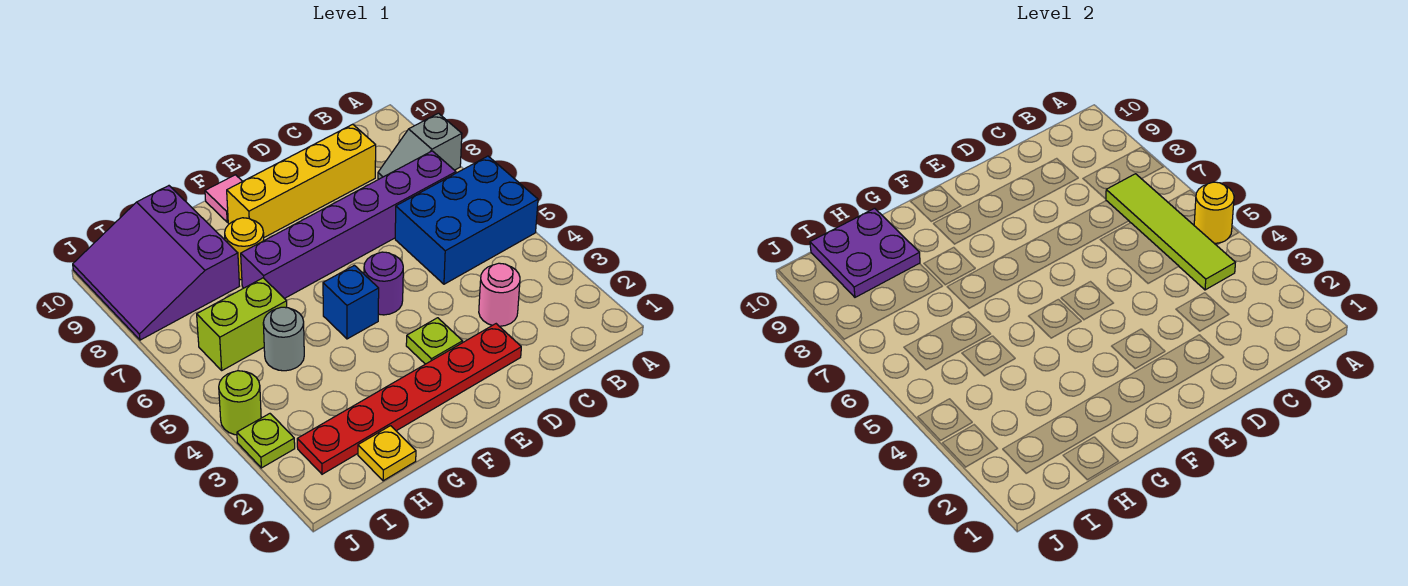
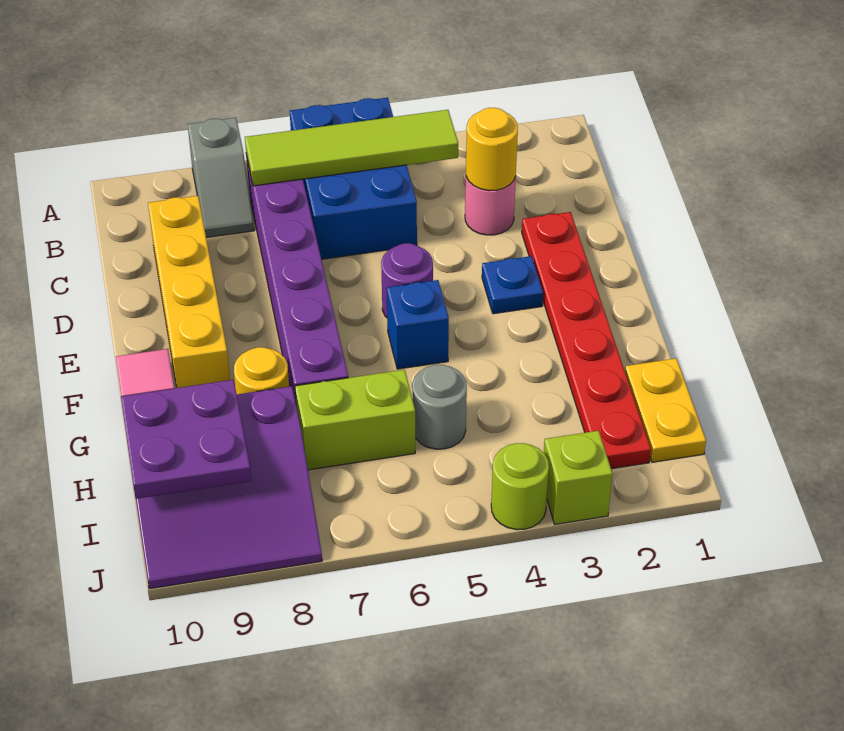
yellow round brick A5 level 2 -> yellow round brick C3 level 2
lime plate E3 level 1 -> blue plate E3 level 1
yellow plate H1 level 1 -> yellow plate H1:I1 level 1
lime brick H6:I6 level 1 -> lime brick H6:H7 level 1
lime plate J3 level 1 -> lime brick J3 level 1

